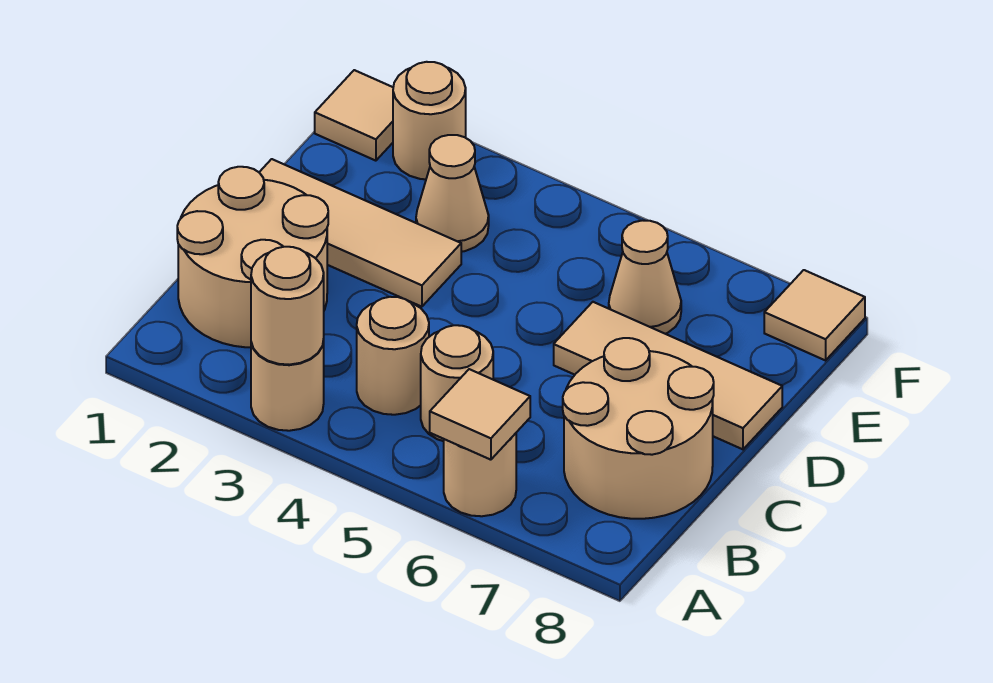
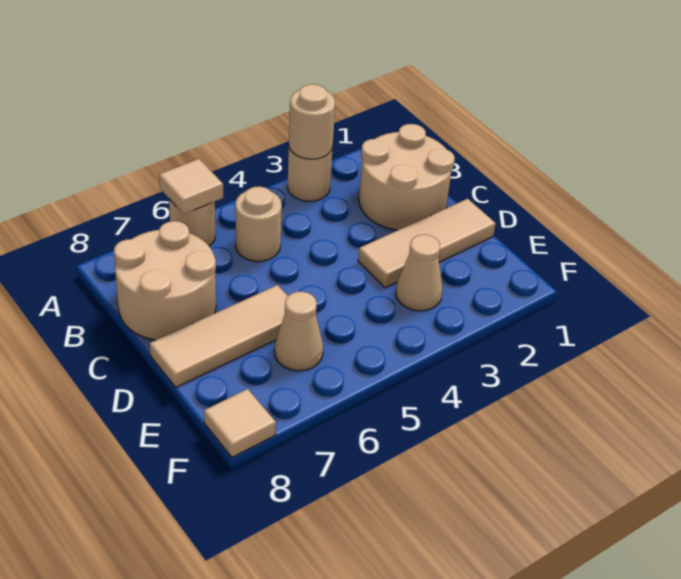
tan round brick B4 level 1 -> none
tan tile F1 level 1 -> none
tan round brick F2 level 1 -> none

